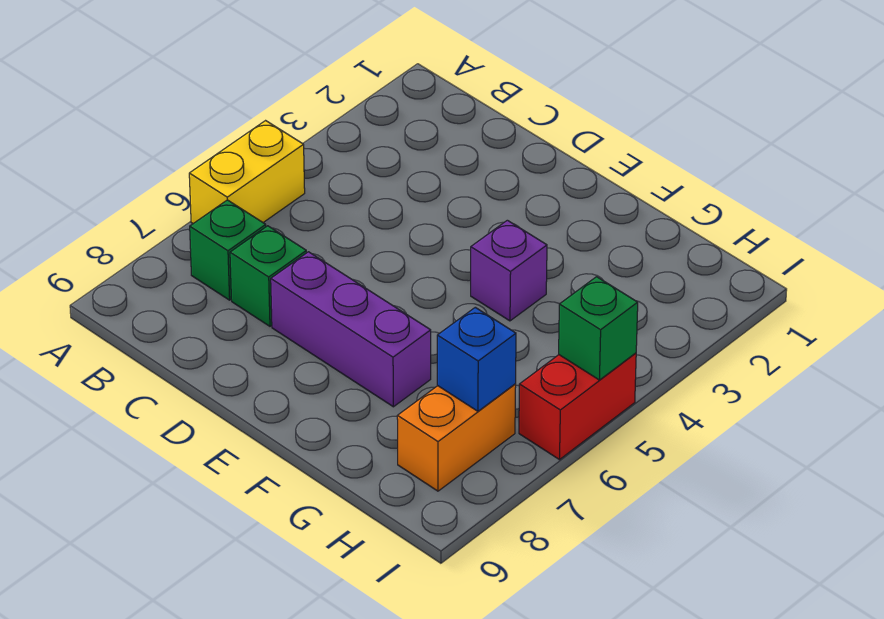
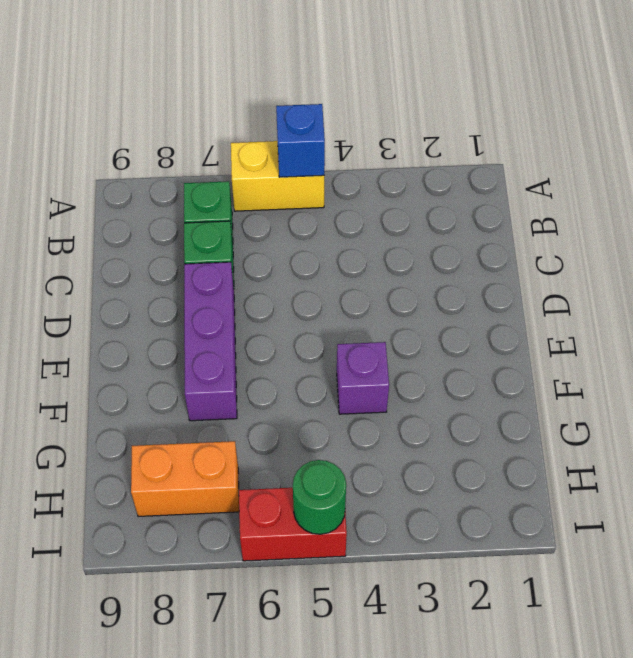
blue brick H7 level 2 -> blue brick A5 level 2
green brick I5 level 2 -> green round brick I5 level 2

